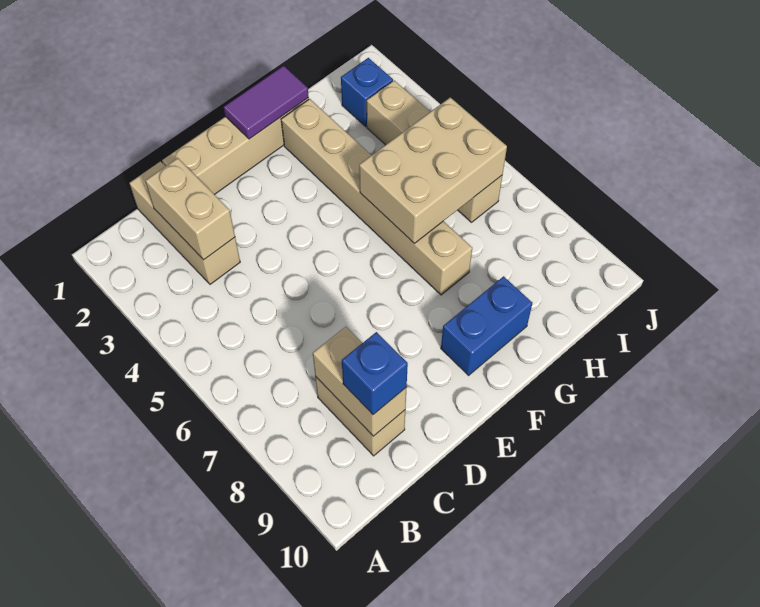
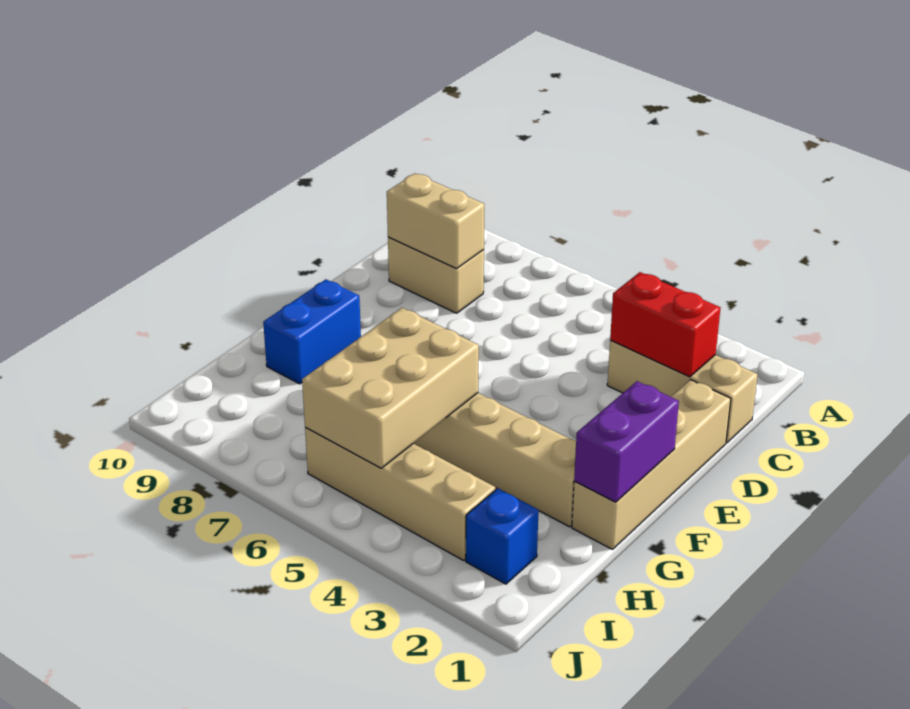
tan brick C2:C3 level 2 -> red brick C2:C3 level 2
blue brick C9 level 3 -> none
purple tile F1:G1 level 2 -> purple brick F1:G1 level 2

